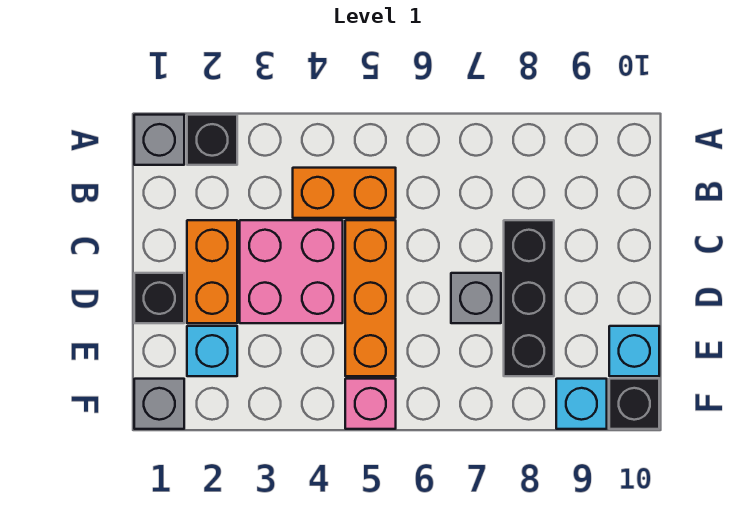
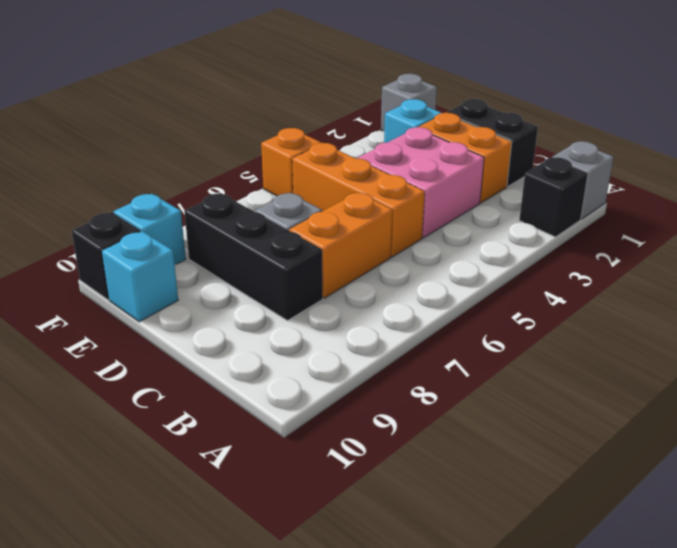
orange brick B4:B5 level 1 -> orange brick C6:C7 level 1
black brick D1 level 1 -> black brick C1:D1 level 1
pink brick F5 level 1 -> orange brick F5 level 1

